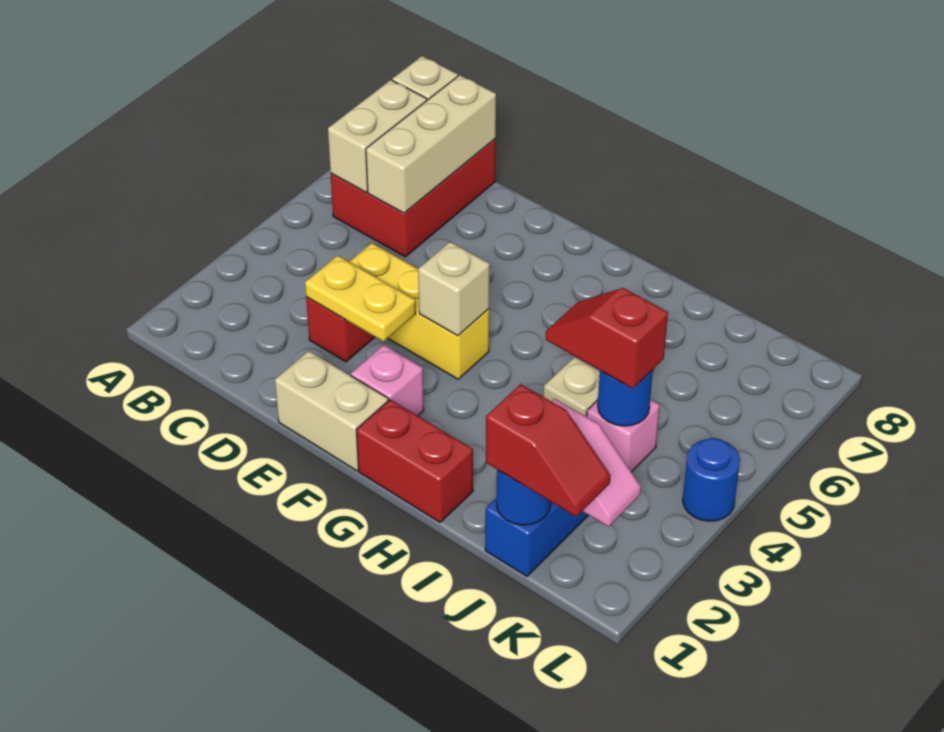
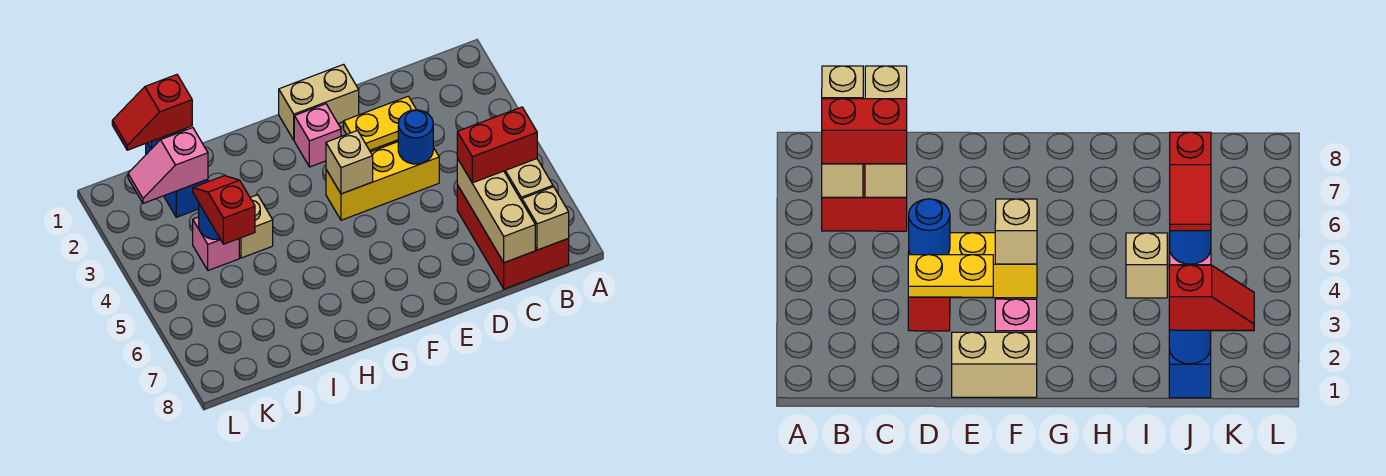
red brick G1:H1 level 1 -> red brick B6:C6 level 3
red slope I4:J4 level 3 top J -> red slope J4:J5 level 3 top 5
blue round brick L4 level 1 -> blue round brick D4 level 2

